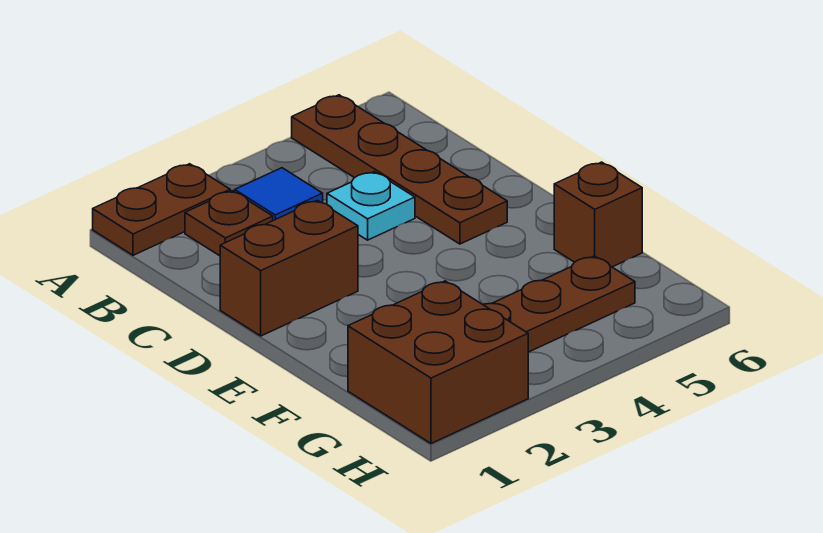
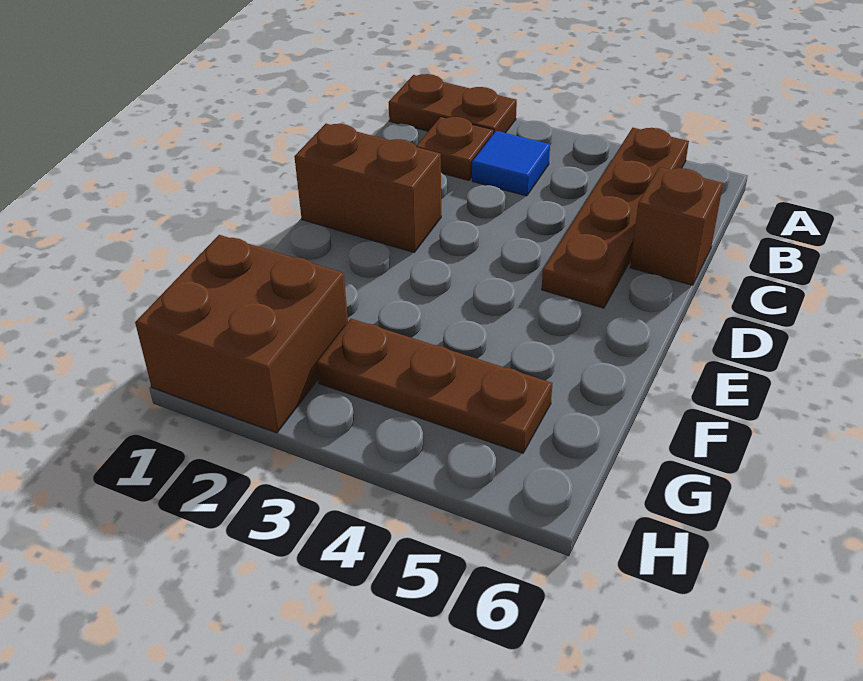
cyan plate C4 level 1 -> none
brown brick F6 level 1 -> brown brick C6 level 1

